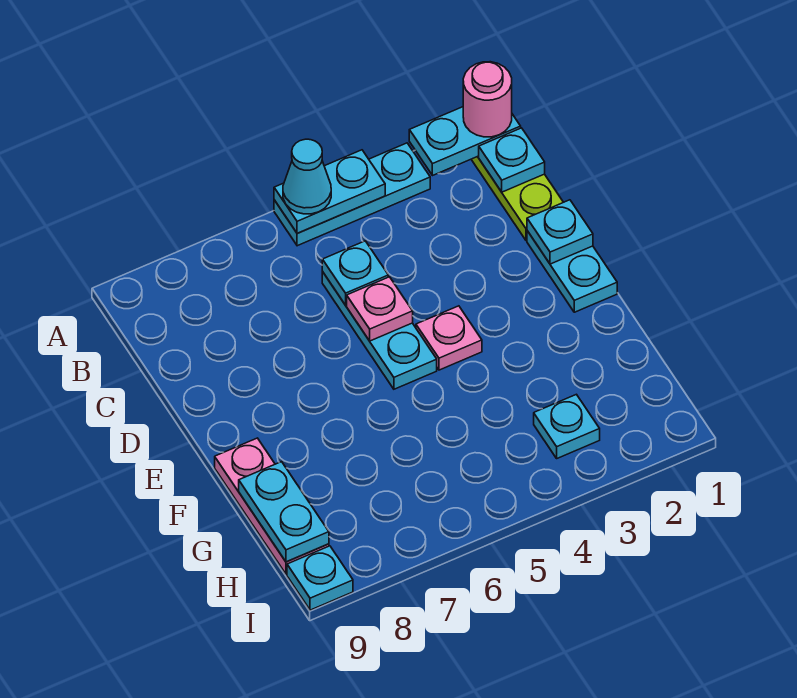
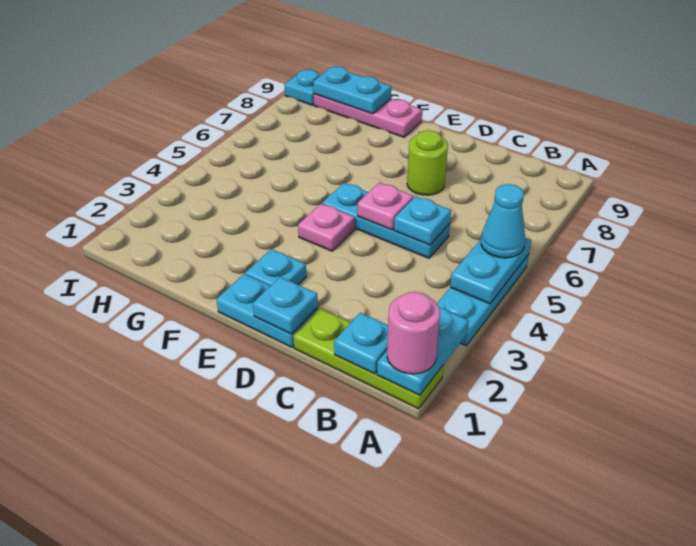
none -> lime round brick D7 level 1
cyan plate H3 level 1 -> cyan plate E2 level 1

